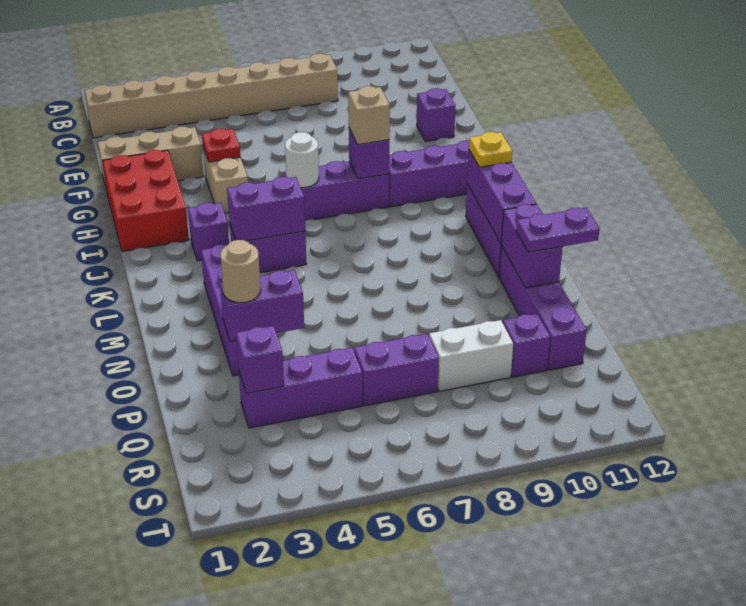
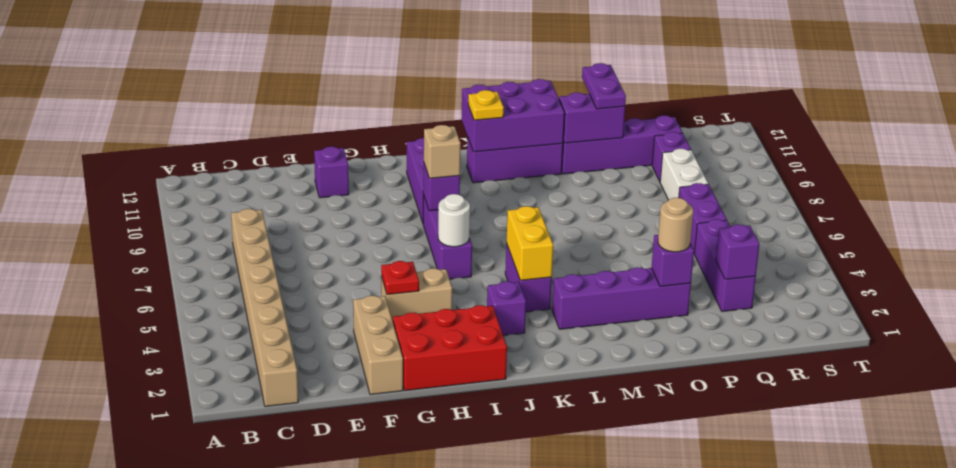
purple brick K4:K5 level 2 -> yellow brick K4:K5 level 2
purple brick K11:M11 level 2 -> purple brick K11:M12 level 2
purple brick O3:O4 level 2 -> purple brick O3 level 2

